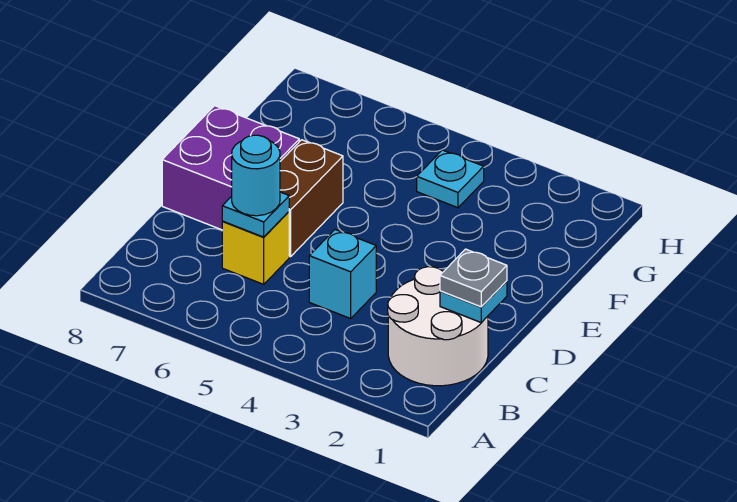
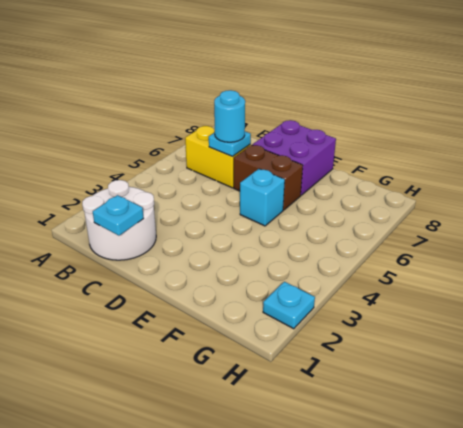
grey plate C1 level 3 -> none
cyan brick C4 level 1 -> cyan brick E5 level 1
yellow brick C6 level 1 -> yellow brick B6:C6 level 1
cyan plate G4 level 1 -> cyan plate H2 level 1

